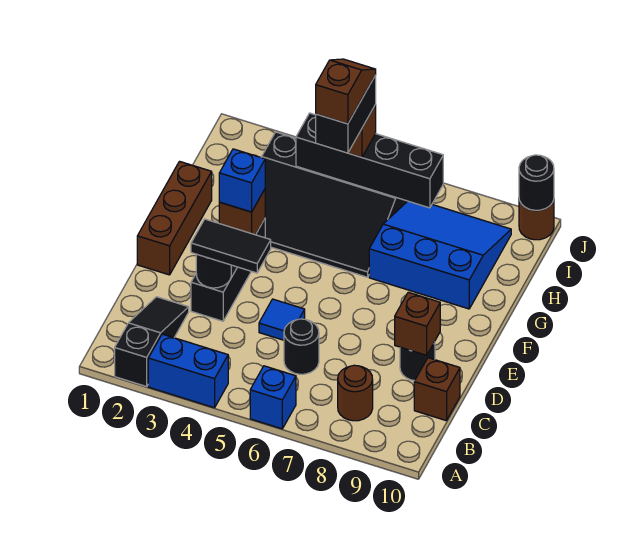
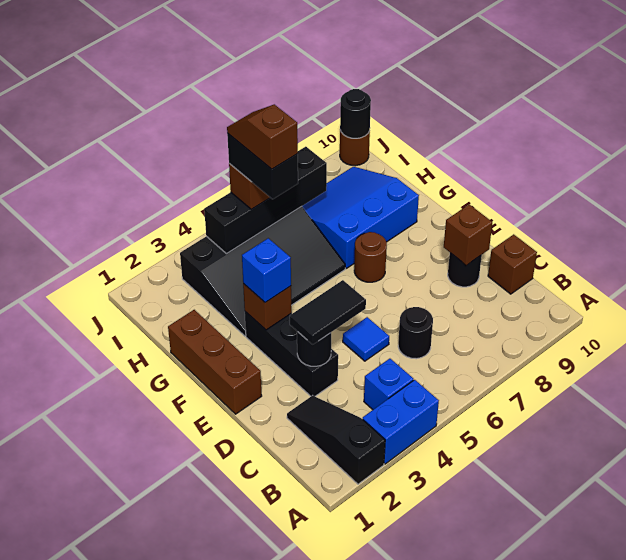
blue brick A6 level 1 -> blue brick B4 level 1
brown round brick B8 level 1 -> brown round brick F7 level 1

